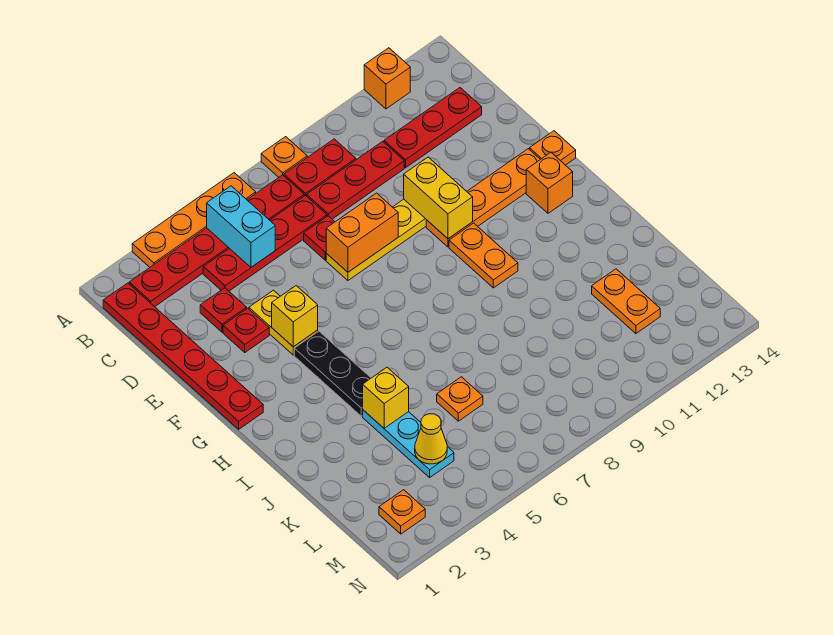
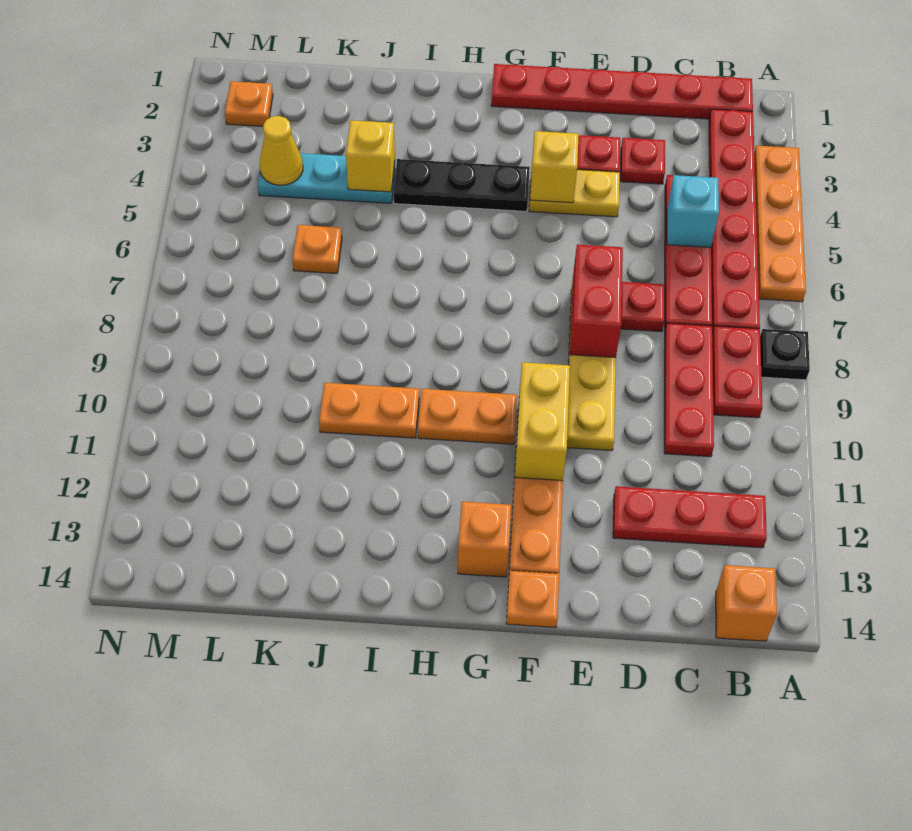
orange plate A8 level 1 -> black plate A8 level 1
orange brick A12 level 1 -> orange brick B14 level 1
cyan brick B5:C5 level 2 -> cyan brick C5 level 2
red plate C11:C13 level 1 -> red plate B12:D12 level 1
orange brick E7:E8 level 2 -> red brick E7:E8 level 2
yellow brick E10:F10 level 2 -> yellow brick F10:F11 level 2
orange plate K12:L12 level 1 -> orange plate I10:J10 level 1

